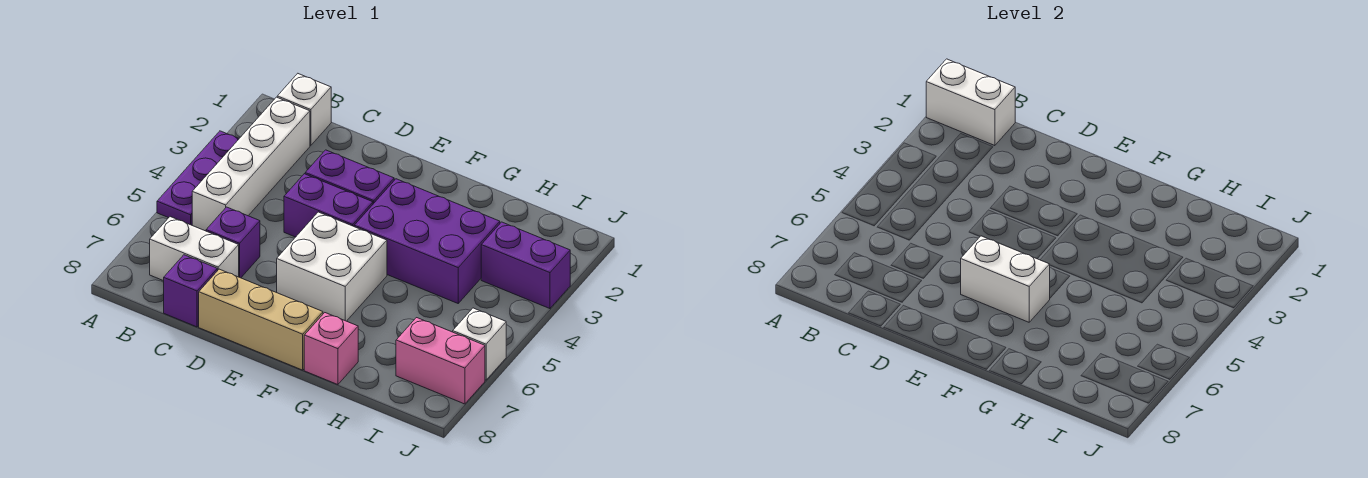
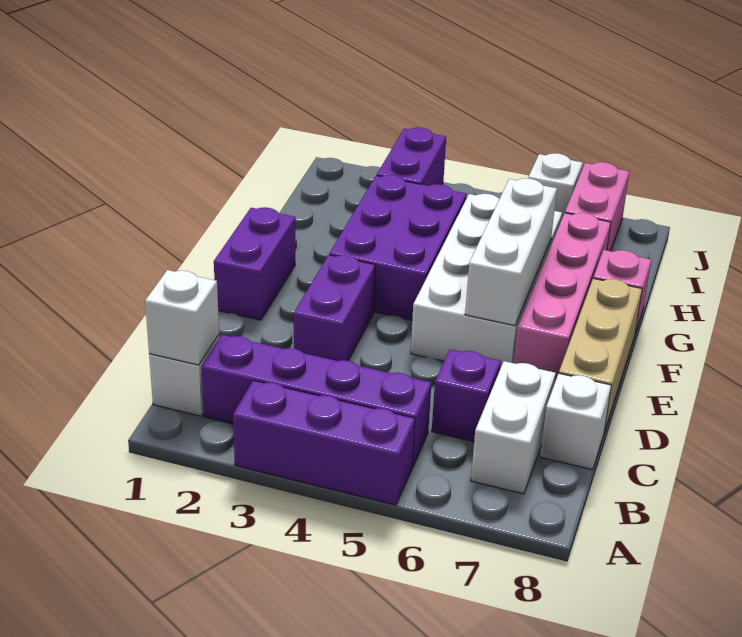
white brick A1:B1 level 2 -> white brick B1 level 2
purple plate A3:A5 level 1 -> purple brick A3:A5 level 1
white brick B2:B5 level 1 -> purple brick B2:B5 level 1
purple brick C8 level 1 -> white brick C8 level 1
purple brick D4:E4 level 1 -> purple brick E1:F1 level 1
white brick E5:F6 level 1 -> white brick E5:H6 level 1
white brick E6:F6 level 2 -> white brick E6:G6 level 2
none -> pink brick E7:H7 level 1

